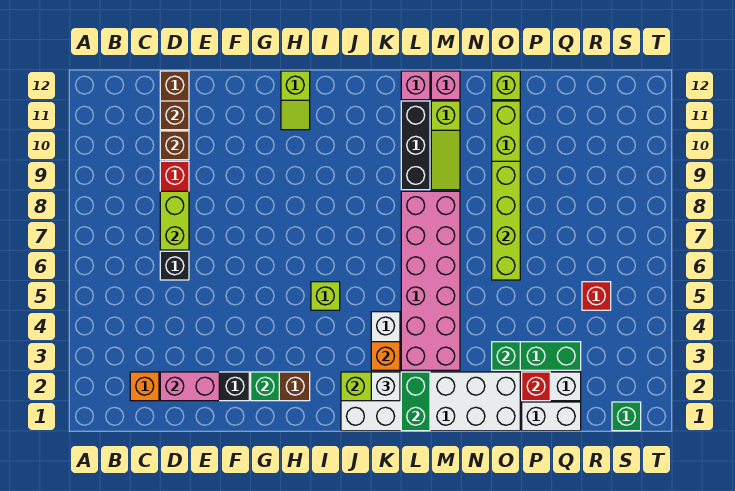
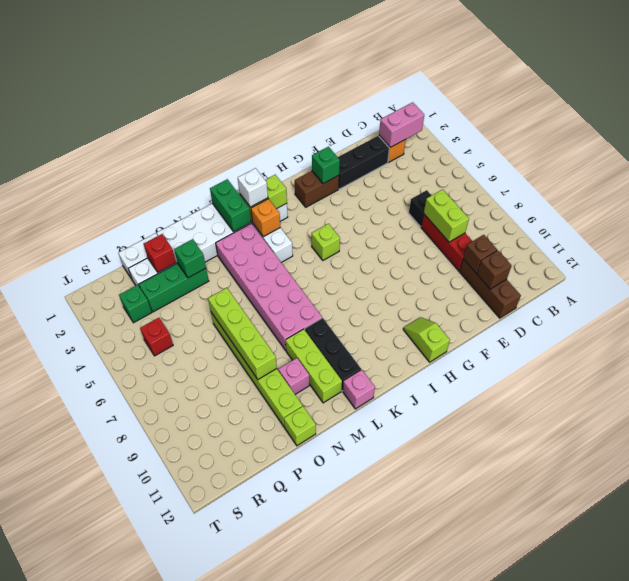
pink brick D2:E2 level 2 -> pink brick B2:C2 level 2
lime slope M9:M11 level 1 top 11 -> lime brick M9:M11 level 1
pink brick M12 level 1 -> pink brick N10 level 1
green brick S1 level 1 -> green brick R3 level 1

